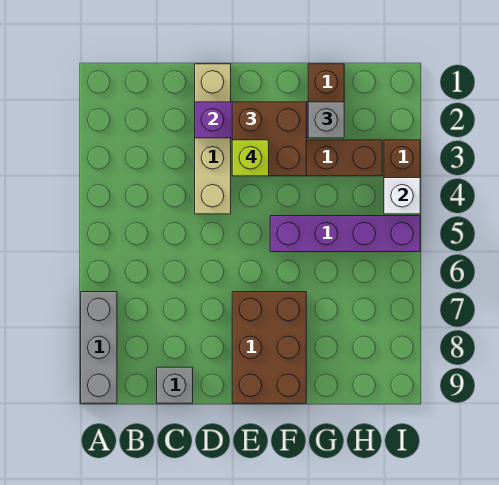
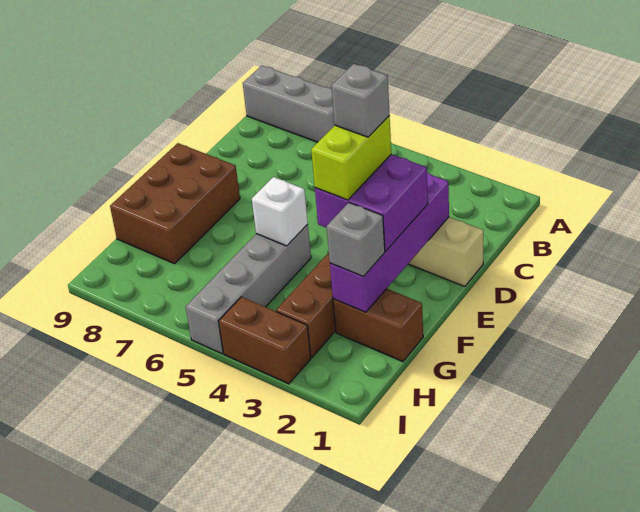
grey brick C9 level 1 -> grey brick E3 level 5
brown brick E2:F3 level 3 -> purple brick E2:F3 level 3
lime brick E3 level 4 -> lime brick E3:F3 level 4
brown brick E7:F9 level 1 -> brown brick E8:G9 level 1
purple brick F5:I5 level 1 -> grey brick F5:I5 level 1
white brick I4 level 2 -> white brick F5 level 2

